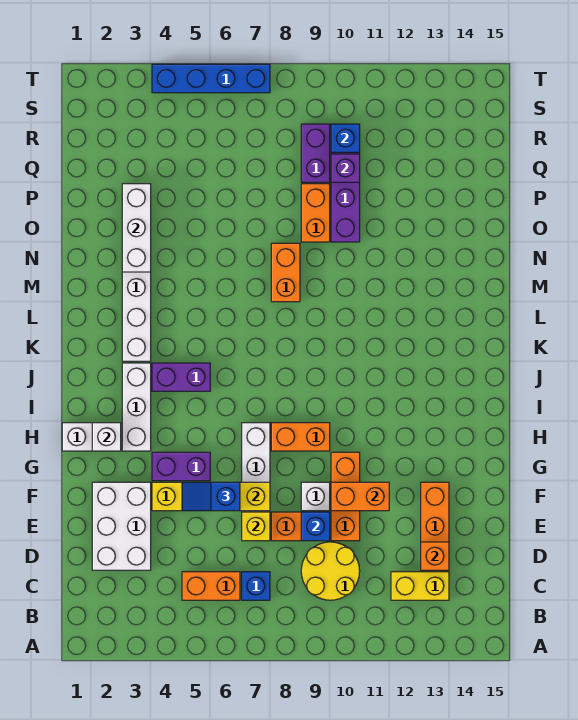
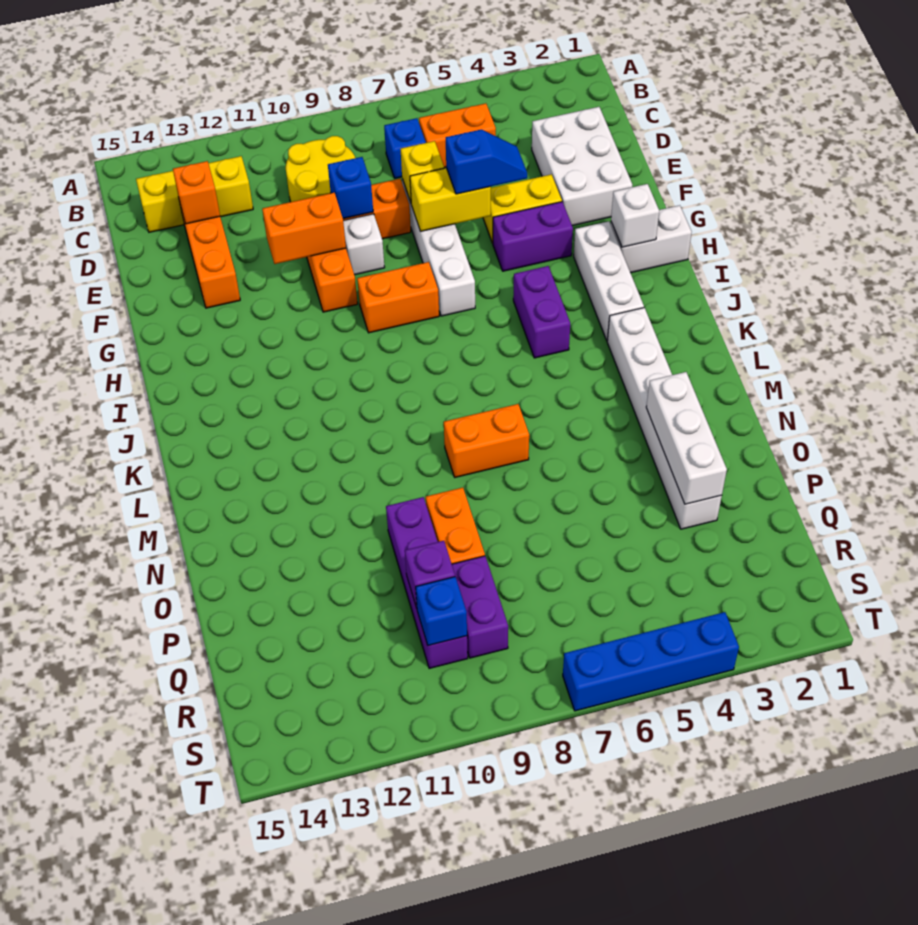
yellow brick C12:C13 level 1 -> yellow brick C12:C14 level 1
purple brick J4:J5 level 1 -> purple brick I5:J5 level 1
orange brick M8:N8 level 1 -> orange brick M7:M8 level 1

